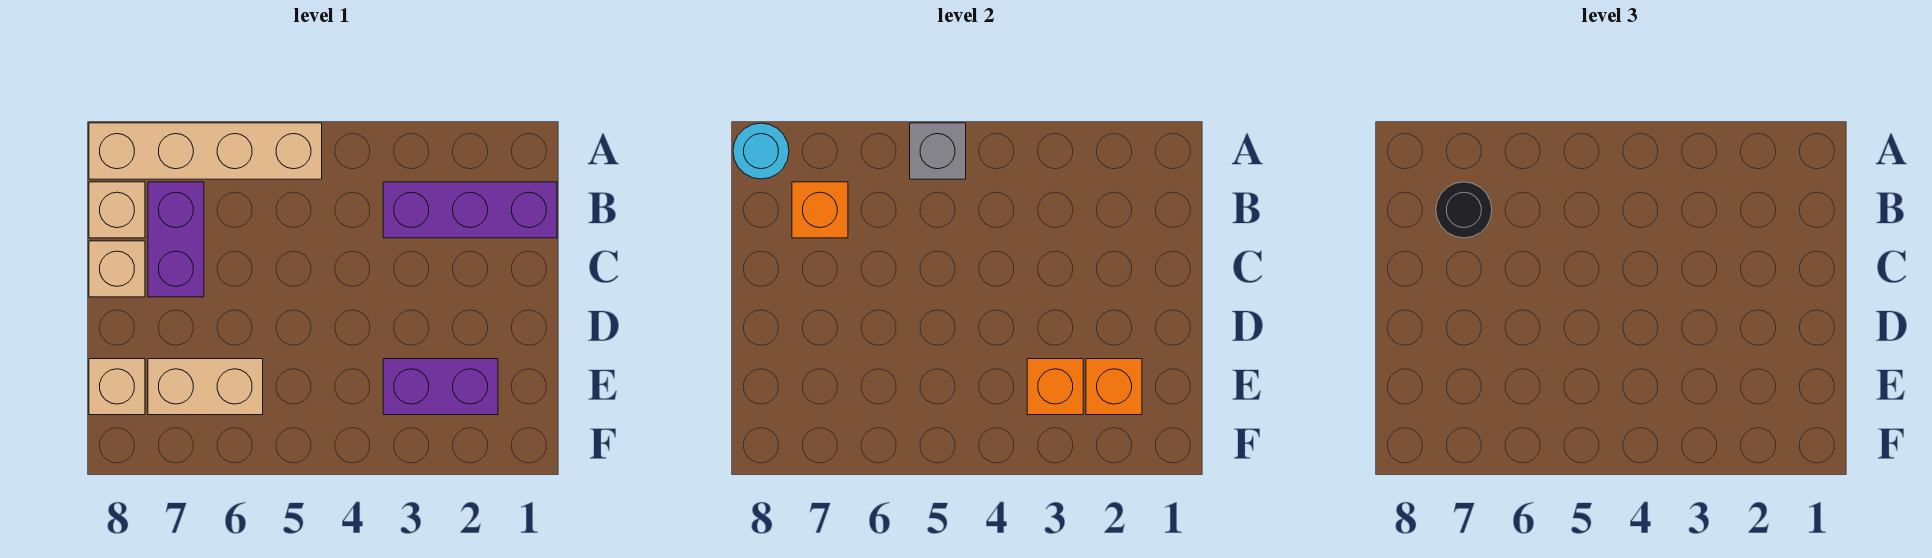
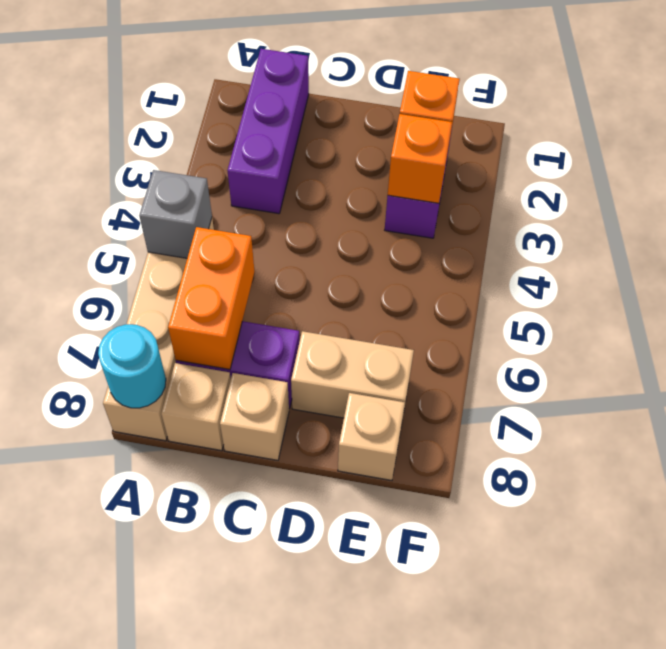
orange brick B7 level 2 -> orange brick B6:B7 level 2
black round brick B7 level 3 -> none
tan brick E6:E7 level 1 -> tan brick D7:E7 level 1

